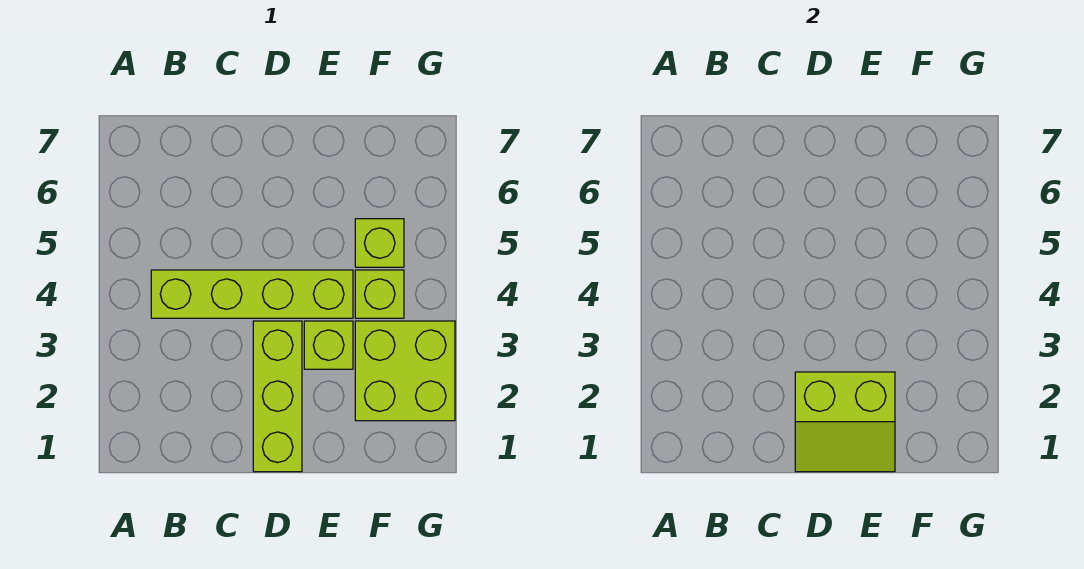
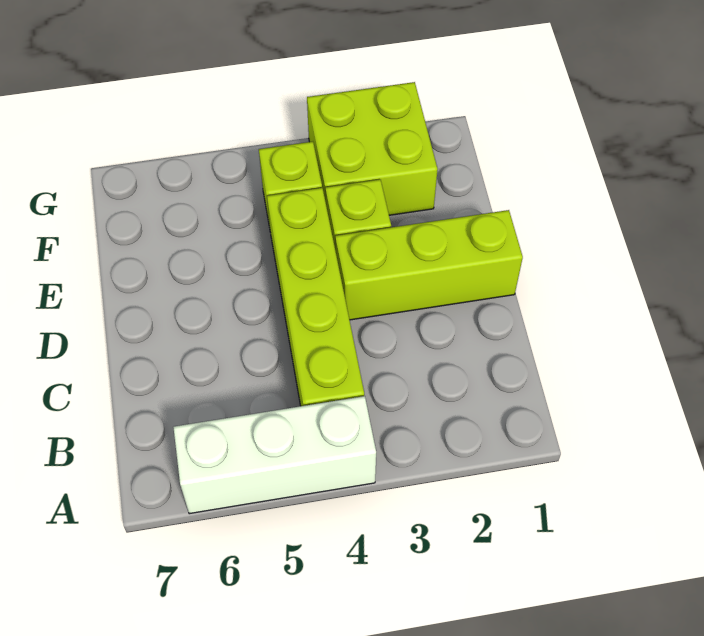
none -> white brick A4:A6 level 1
lime slope D1:E2 level 2 top 2 -> none
lime brick F5 level 1 -> none

